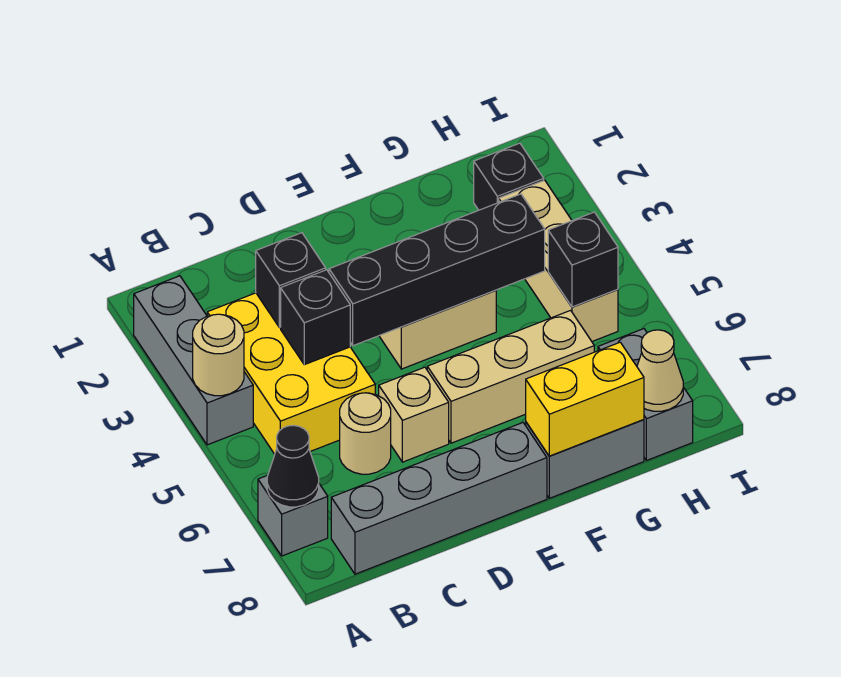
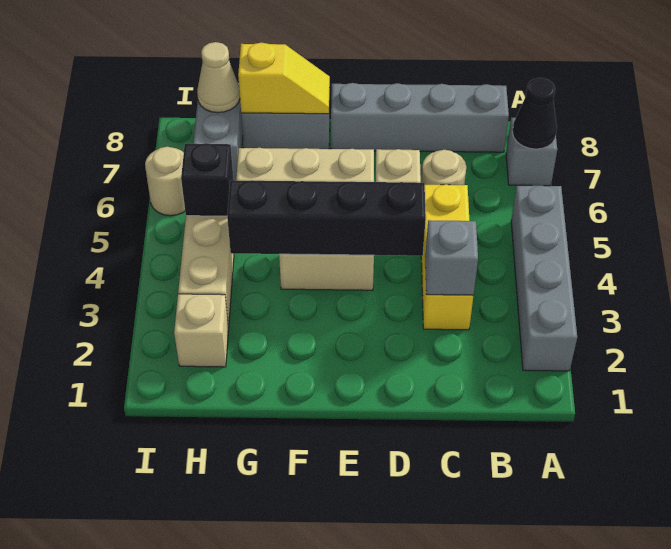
grey brick A2:A4 level 1 -> grey brick A2:A5 level 1
tan round brick A4 level 2 -> tan round brick I6 level 1
yellow brick B3:C5 level 1 -> yellow brick C3:C5 level 1
black brick C3 level 2 -> grey brick C3 level 2
black brick C4 level 2 -> none
yellow brick F8:G8 level 2 -> yellow slope F8:G8 level 2 top G
black brick H2 level 1 -> tan brick H2 level 1

